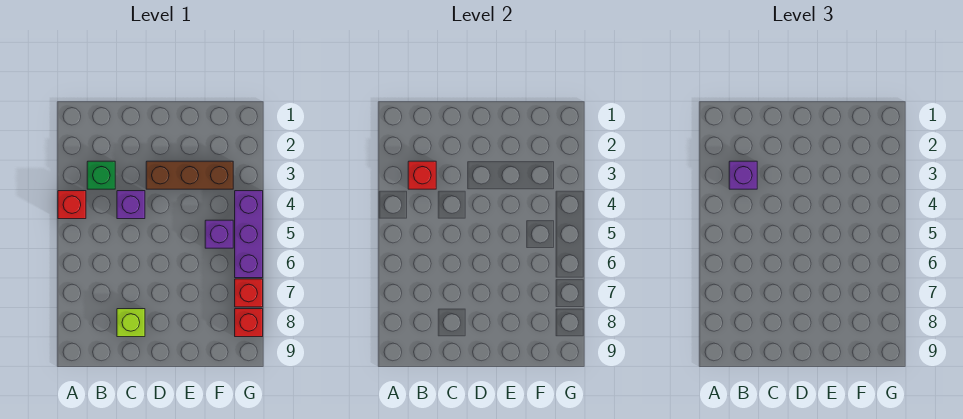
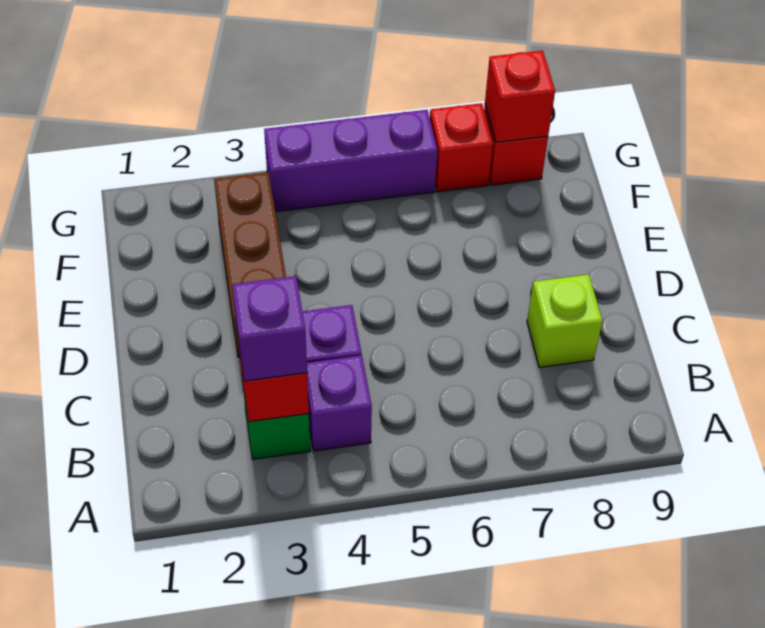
red brick A4 level 1 -> red brick G8 level 2
purple brick F5 level 1 -> purple brick B4 level 1

